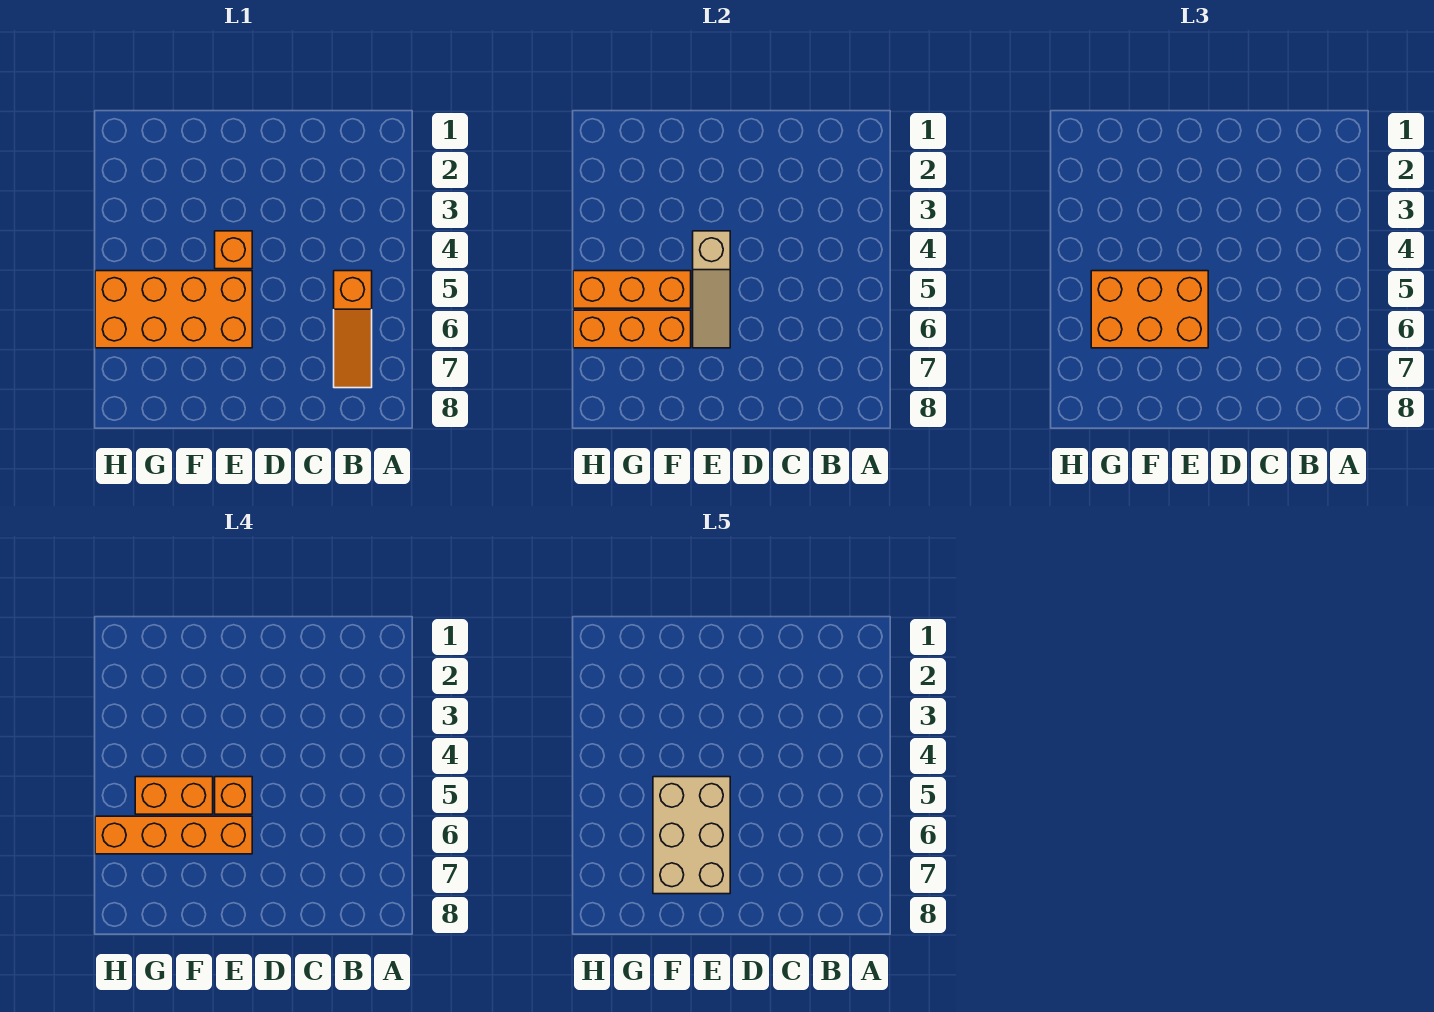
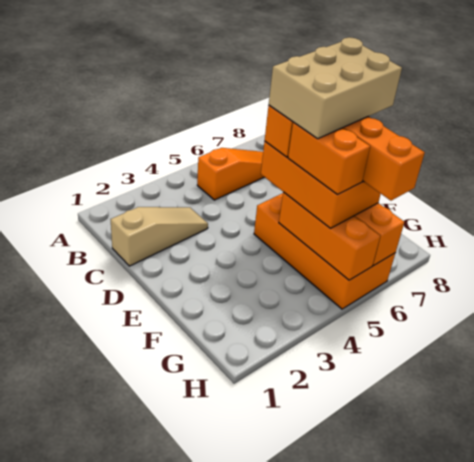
orange brick E4 level 1 -> none
tan slope E4:E6 level 2 top 4 -> tan slope C1:C3 level 1 top 1

